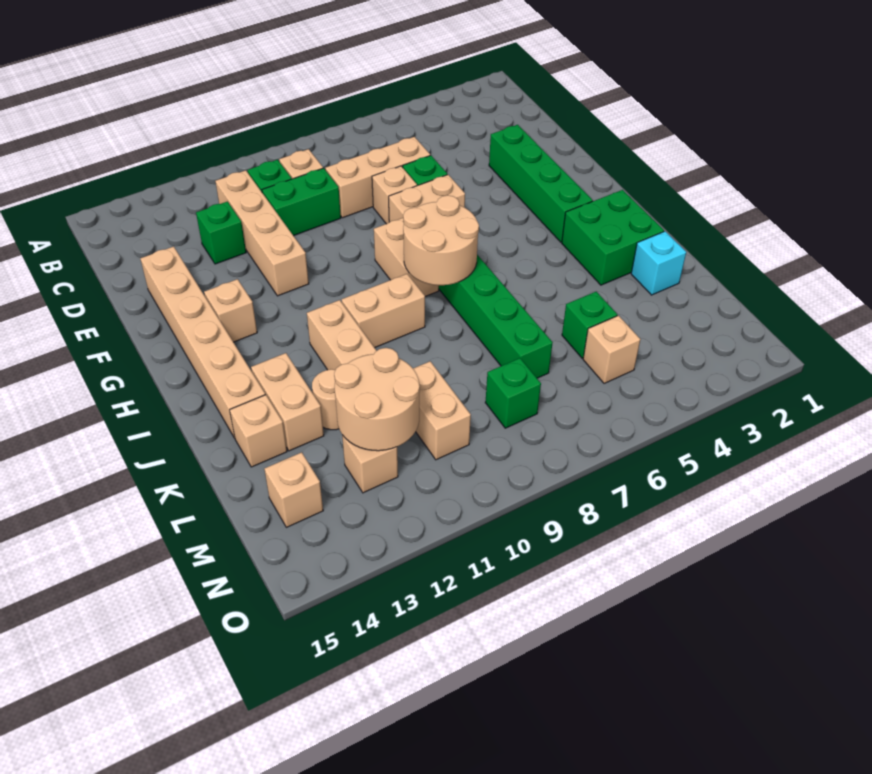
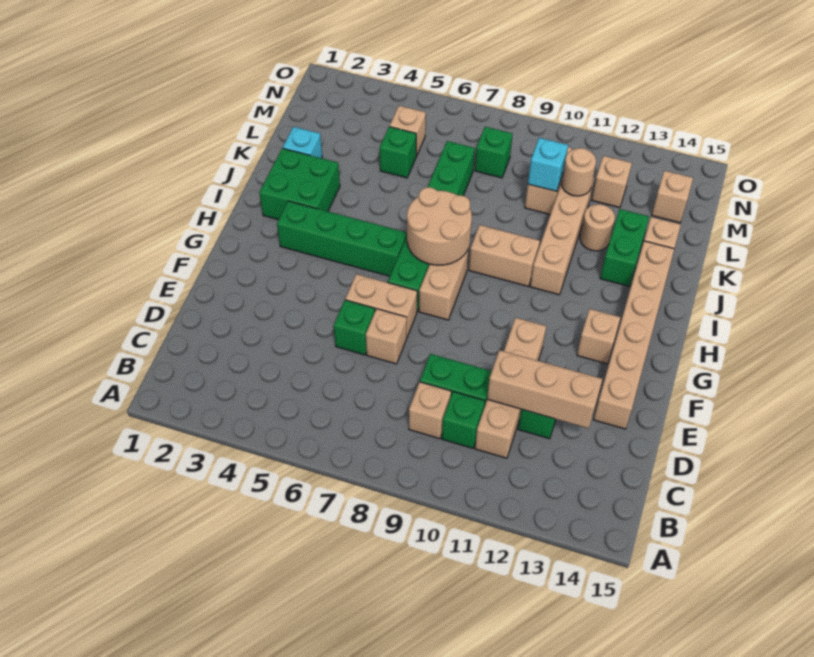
tan brick D6:D8 level 1 -> tan brick D11:D13 level 2
green brick E3:H3 level 1 -> green brick H3:H6 level 1
tan brick J13:K13 level 1 -> green brick J13:K13 level 1
none -> cyan brick L10 level 2
tan round brick L11:M12 level 2 -> tan round brick L11 level 2

